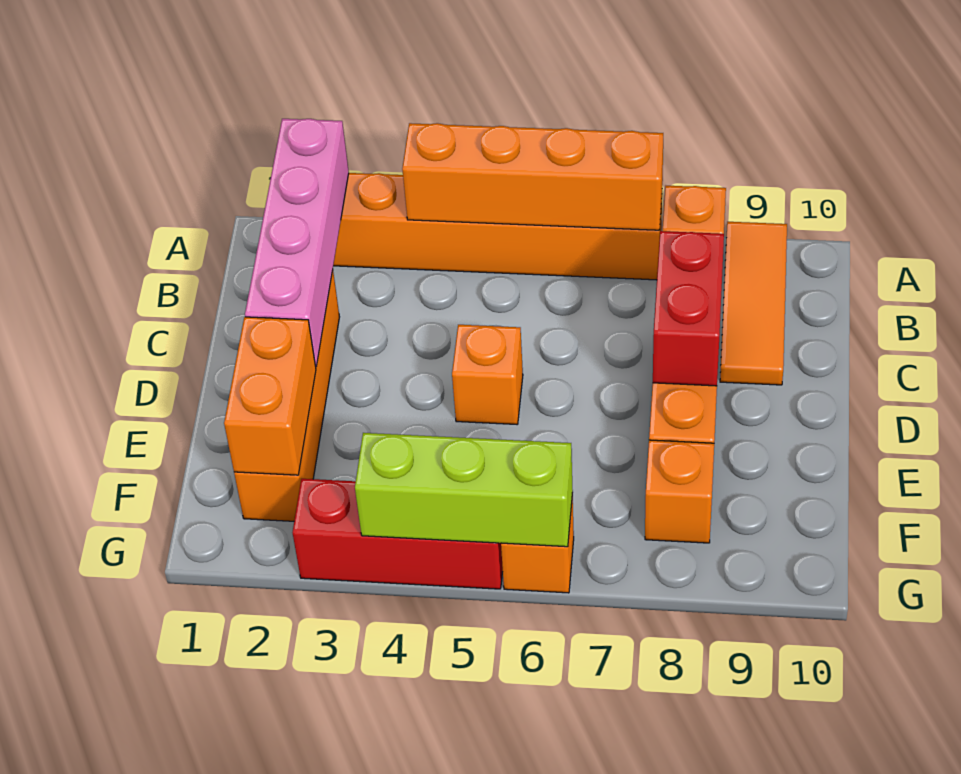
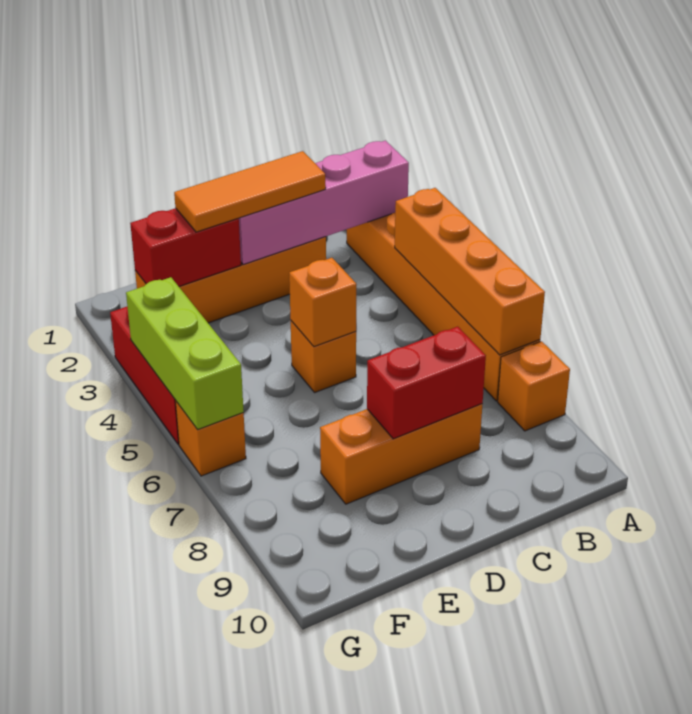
orange tile A9:C9 level 1 -> orange tile C2:E2 level 3
orange brick E2:F2 level 2 -> red brick E2:F2 level 2
orange brick F8 level 1 -> orange brick D5 level 2

